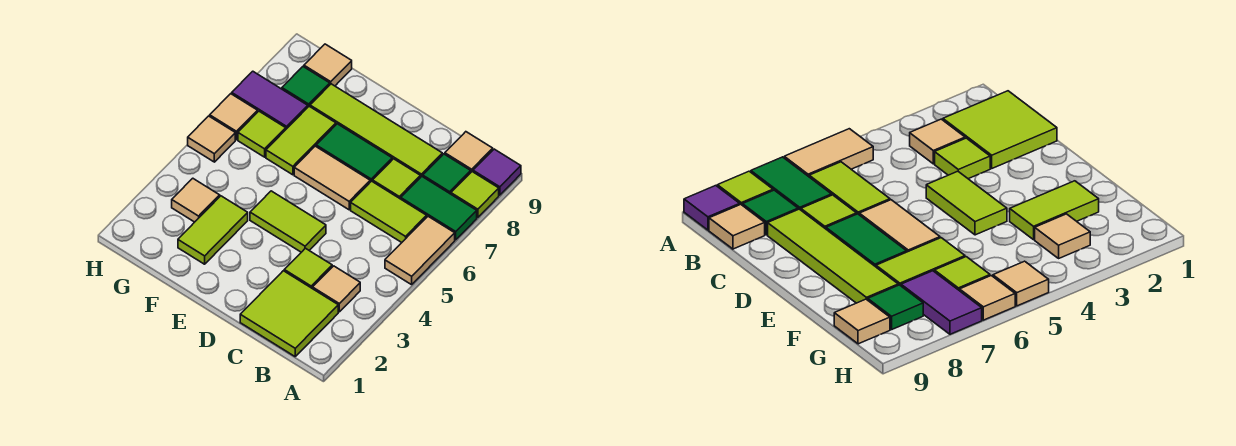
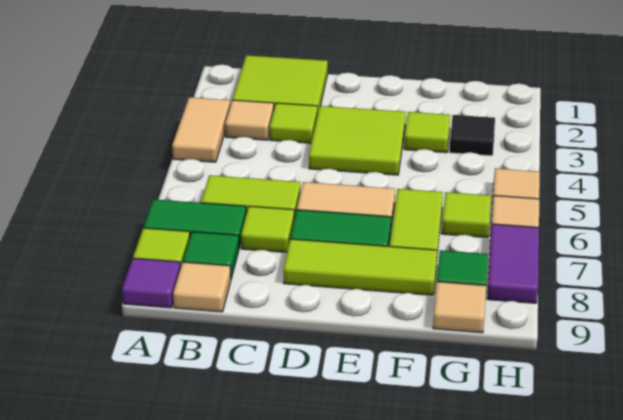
tan tile A5:A6 level 1 -> tan tile A3:A4 level 1
lime tile C8:F8 level 1 -> lime tile D8:F8 level 1
lime tile D4:E4 level 1 -> lime tile D3:E4 level 1
lime tile F2:F3 level 1 -> lime tile F3 level 1
tan tile G3 level 1 -> black tile G3 level 1
purple tile G7:H7 level 1 -> purple tile H7:H8 level 1

